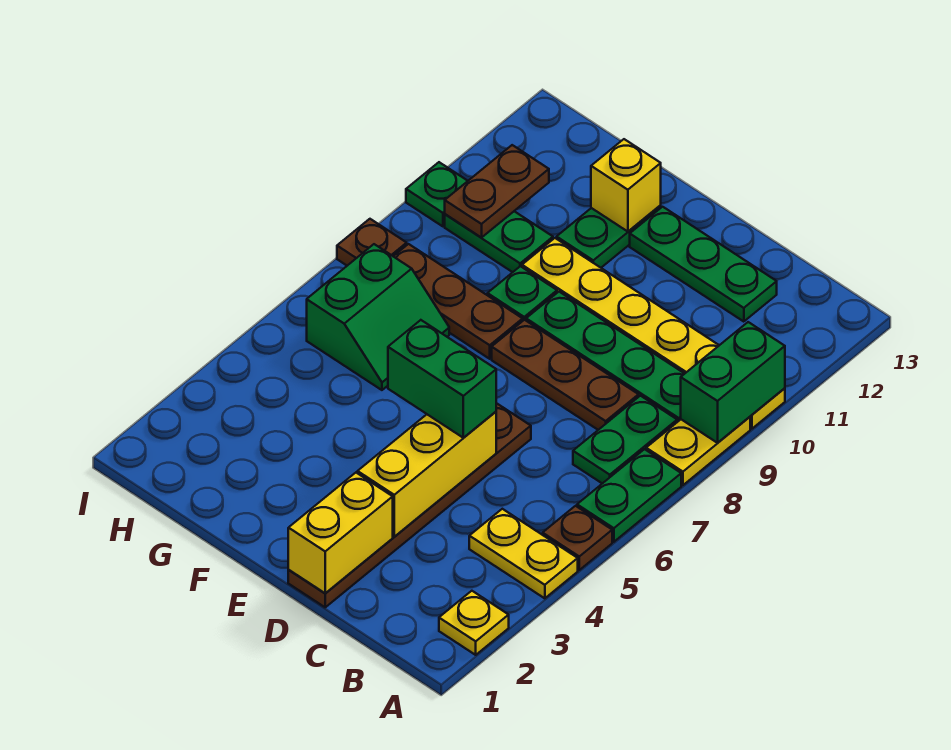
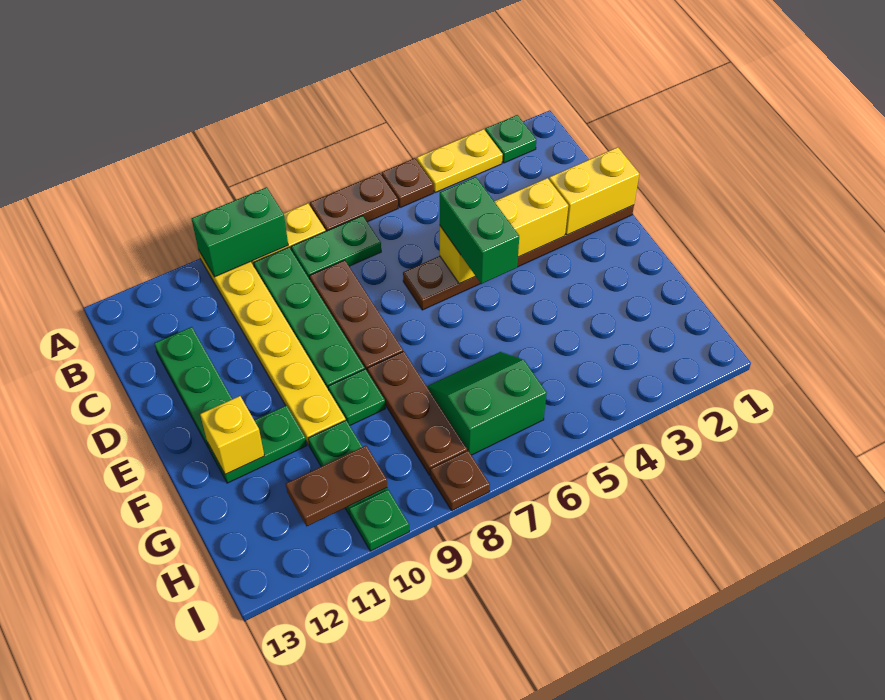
yellow plate A2 level 1 -> green plate A2 level 1
yellow plate A4:B4 level 1 -> yellow plate A3:A4 level 1
green plate A6:A7 level 1 -> brown plate A6:A7 level 1

